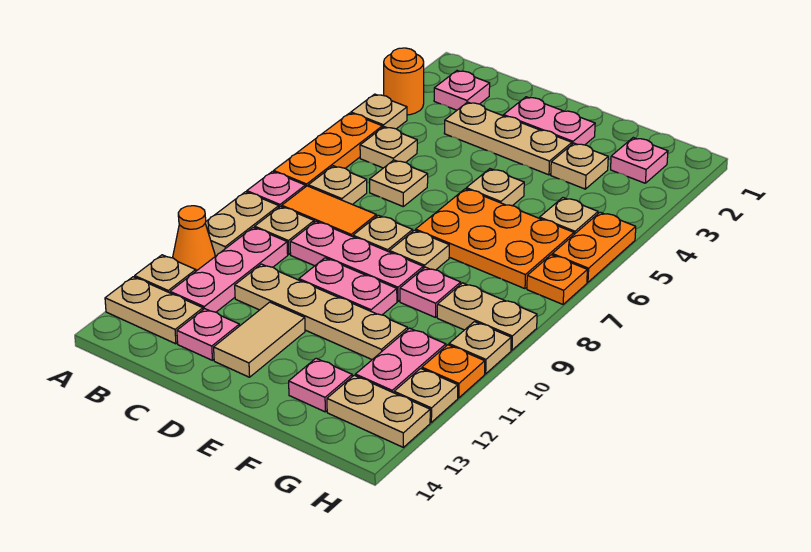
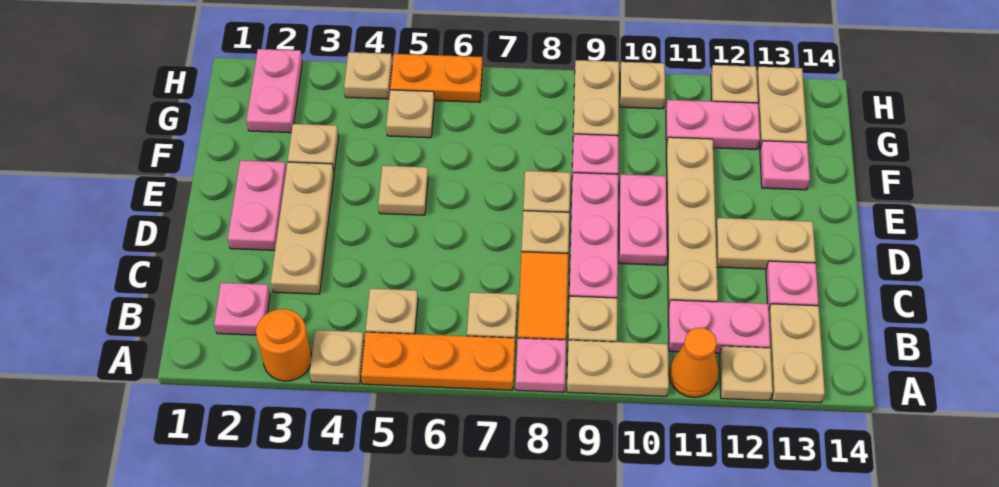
pink plate B10:B12 level 1 -> pink plate B11:B12 level 1
tan plate C6 level 1 -> tan plate H4 level 1
tan tile D12:D13 level 1 -> tan plate D12:D13 level 1
orange plate E6:G7 level 1 -> none
pink plate G2 level 1 -> pink plate G2:H2 level 1
orange plate H7 level 1 -> none
orange plate H11 level 1 -> none

